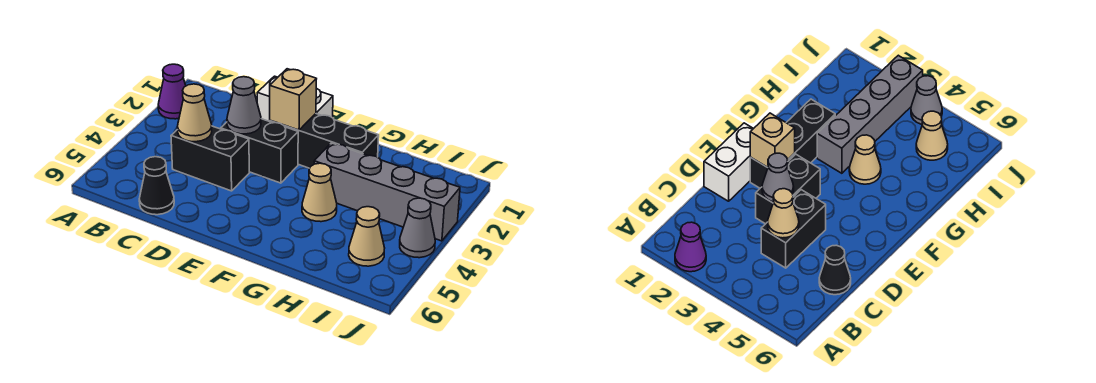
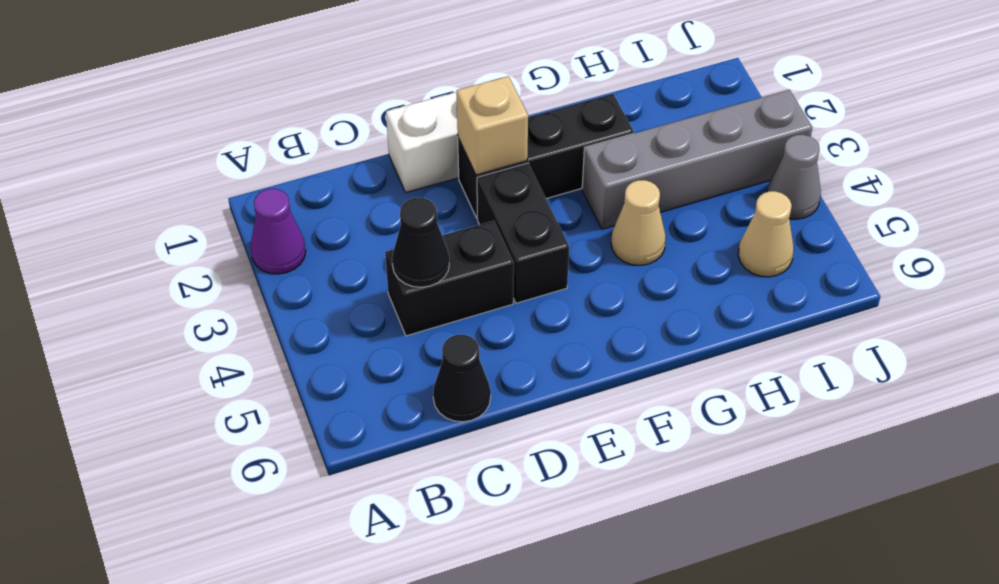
tan cone C4 level 2 -> black cone C4 level 2
black brick D3:E3 level 1 -> black brick E3:E4 level 1
grey cone D3 level 2 -> none

